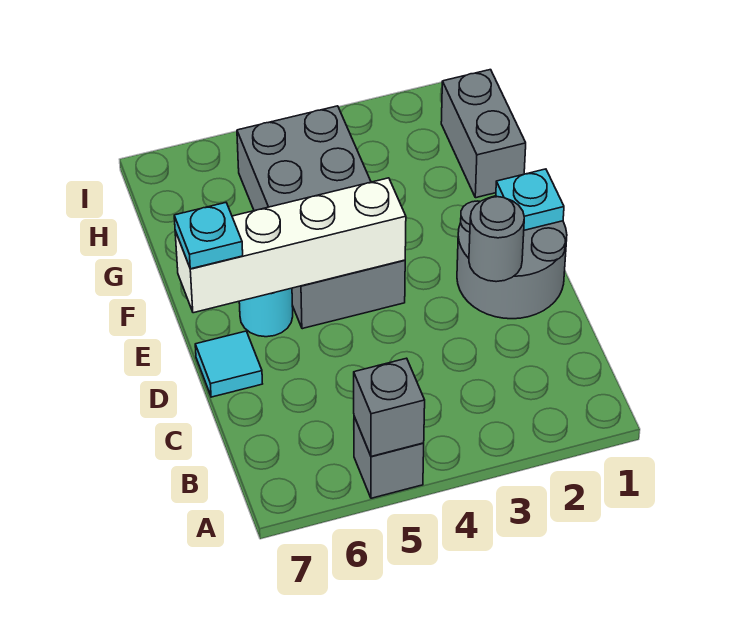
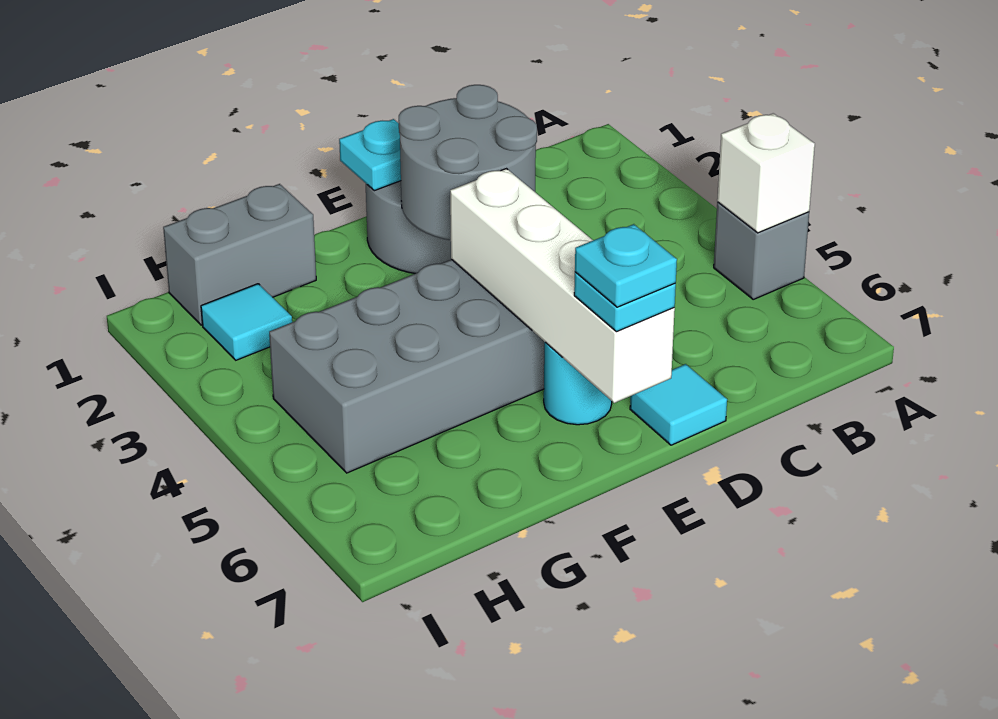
grey brick A5 level 2 -> white brick A5 level 2
grey round brick D2 level 2 -> grey round brick D2:E3 level 2
none -> cyan plate E7 level 4
none -> cyan tile H2 level 1

